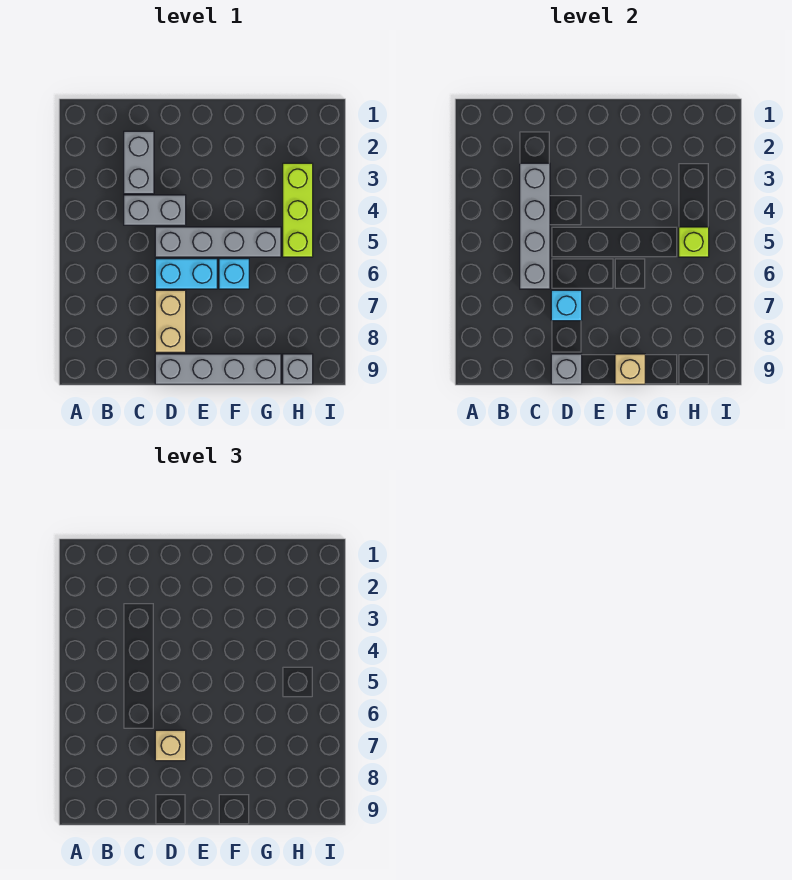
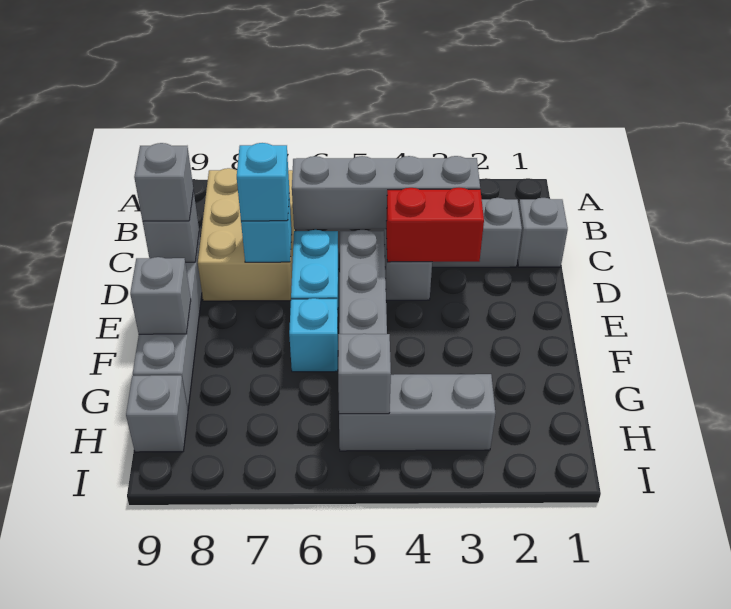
none -> grey brick C1 level 1
none -> red brick D3:D4 level 2
tan brick D7:D8 level 1 -> tan brick B7:D8 level 1
tan brick D7 level 3 -> cyan brick D7 level 3
none -> grey brick D9 level 3
tan brick F9 level 2 -> grey brick F9 level 2
lime brick H3:H5 level 1 -> grey brick H3:H5 level 1
lime brick H5 level 2 -> grey brick H5 level 2

